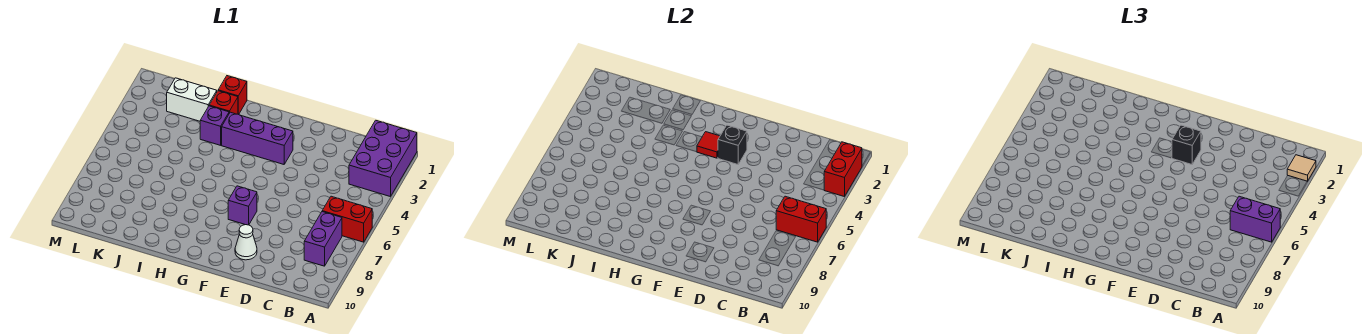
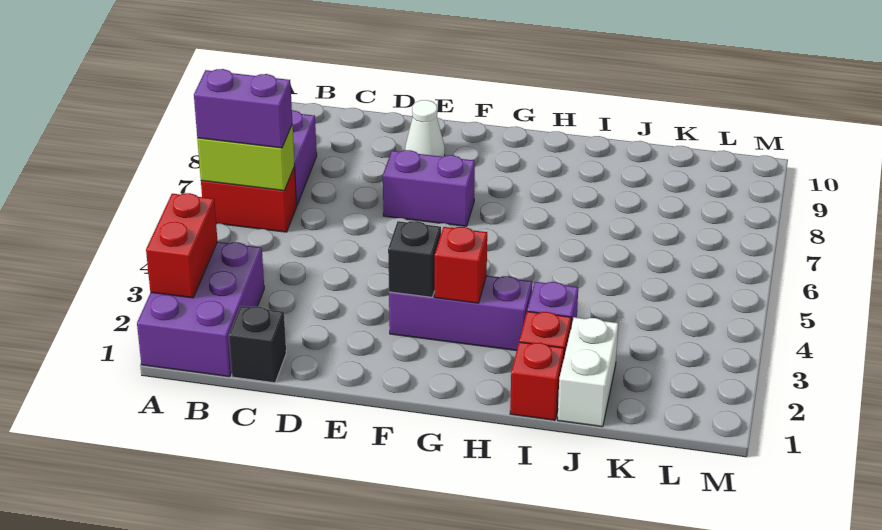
tan tile A2 level 3 -> none
red brick A6:B6 level 2 -> lime brick A6:B6 level 2
black brick F3 level 3 -> black brick C1 level 1
purple brick F7 level 1 -> purple brick E7:F7 level 1
red tile G3 level 2 -> red brick G3 level 2
white brick J2:K2 level 1 -> white brick J1:J2 level 1

